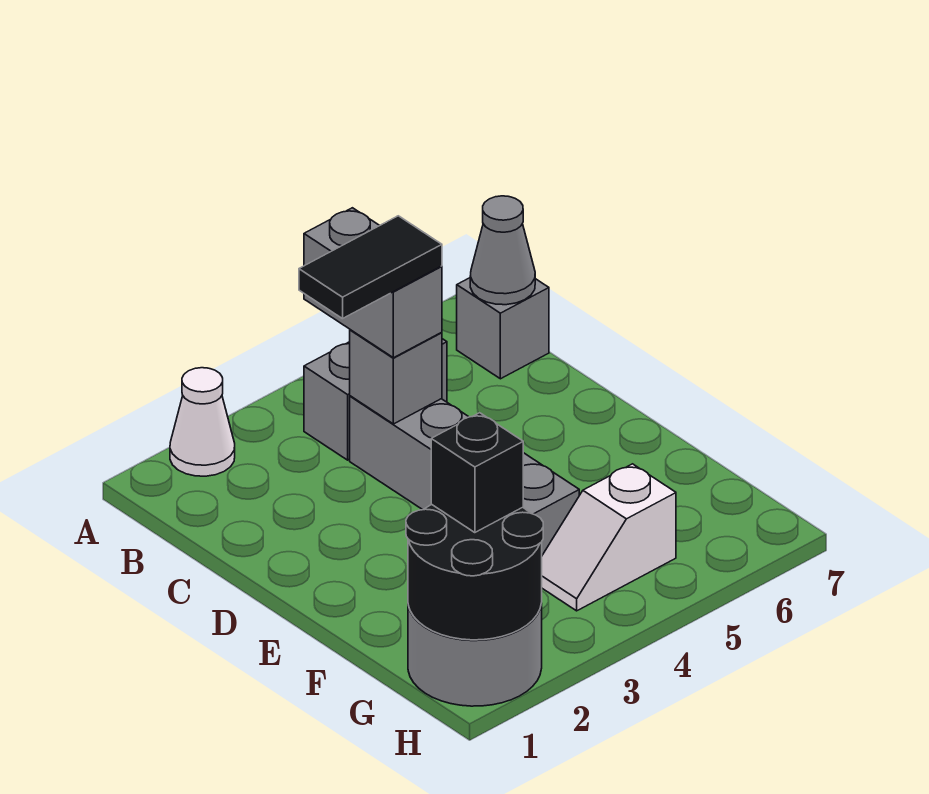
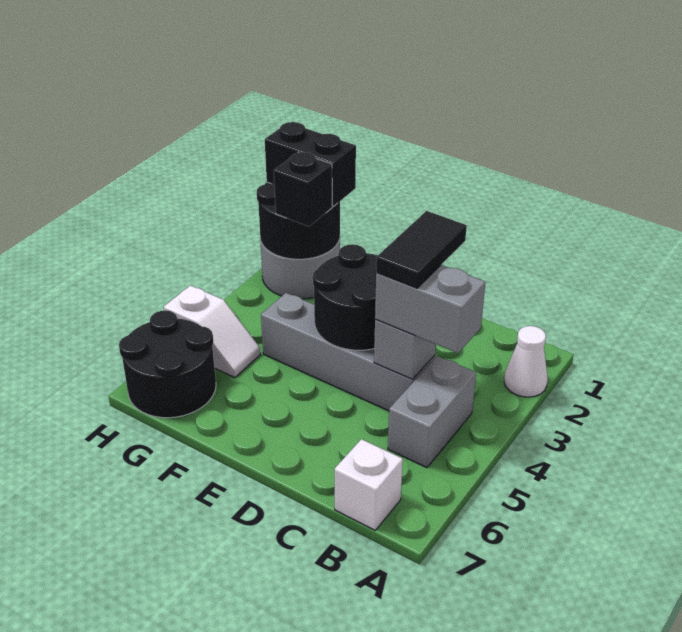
grey brick B7 level 1 -> white brick B7 level 1
grey cone B7 level 2 -> none
none -> black round brick D3:E4 level 2
none -> black brick G1:H1 level 3
white slope G4:G5 level 1 top 5 -> white slope G5:H5 level 1 top H
none -> black round brick G6:H7 level 1

